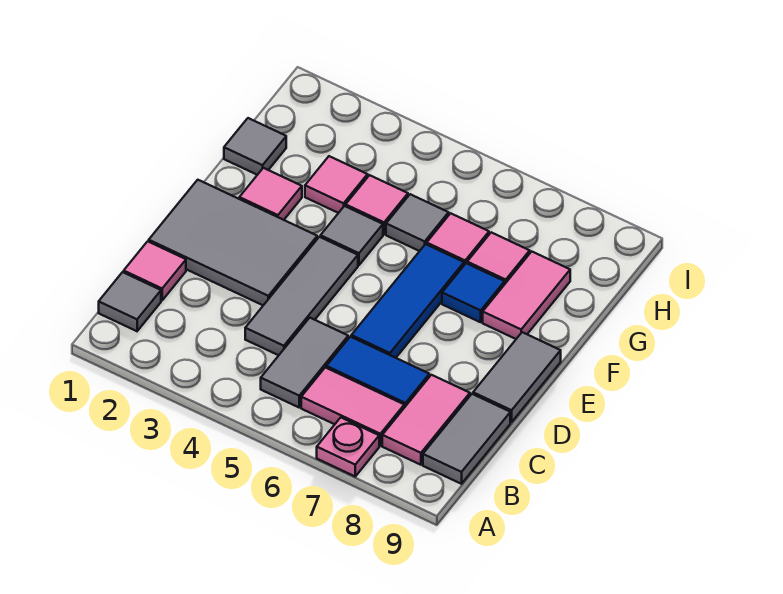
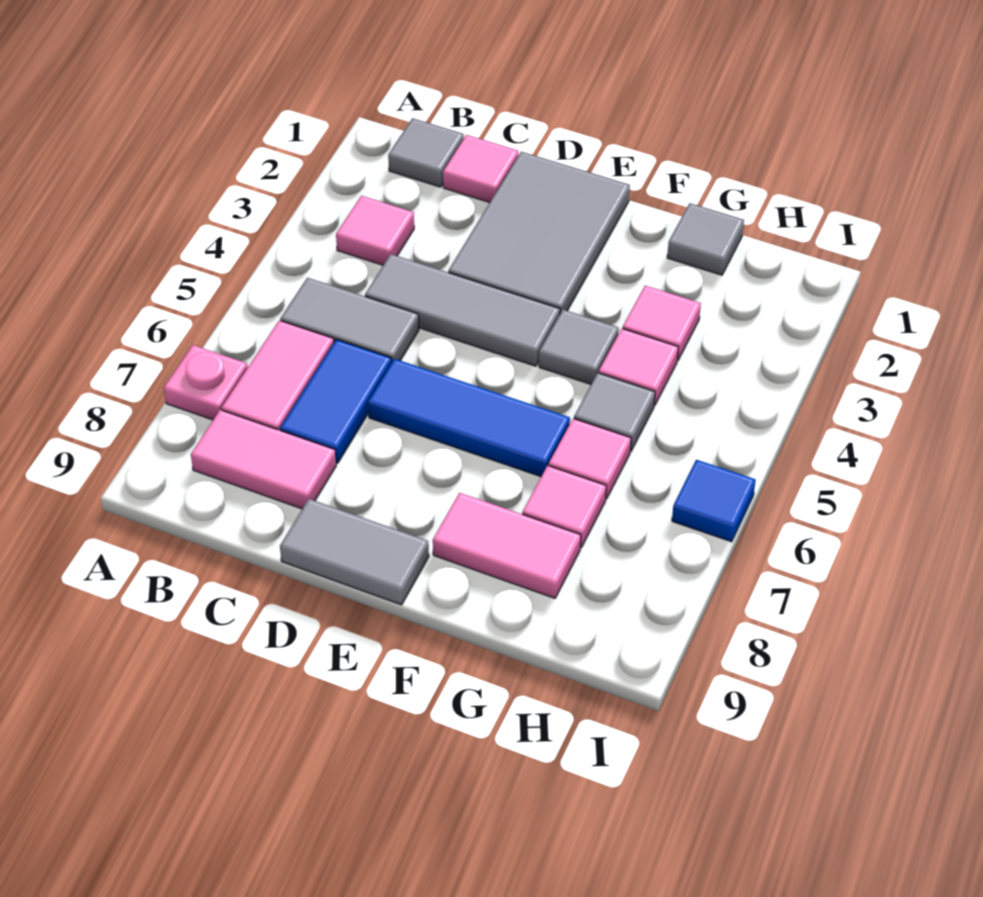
grey tile B9:C9 level 1 -> none
pink tile F2 level 1 -> pink tile B3 level 1
blue tile F7 level 1 -> blue tile I6 level 1

